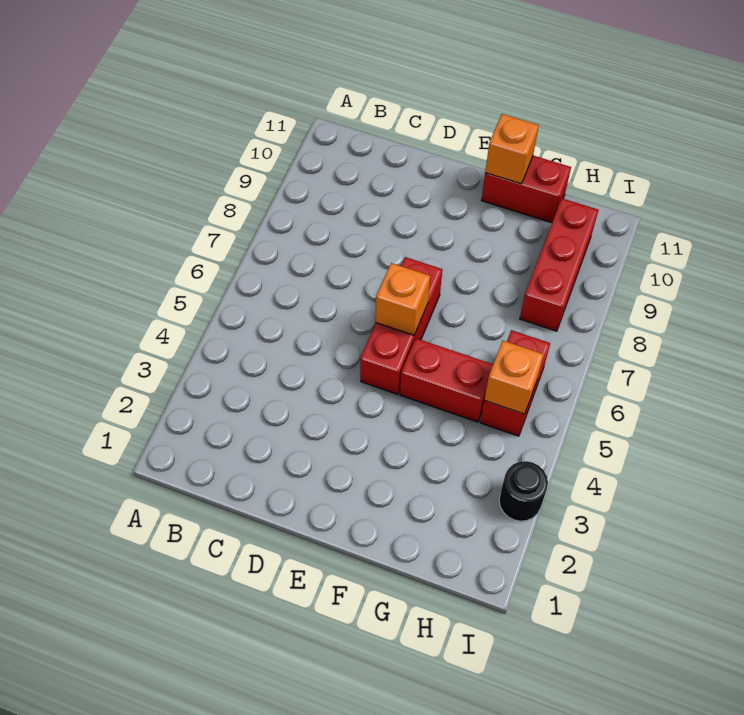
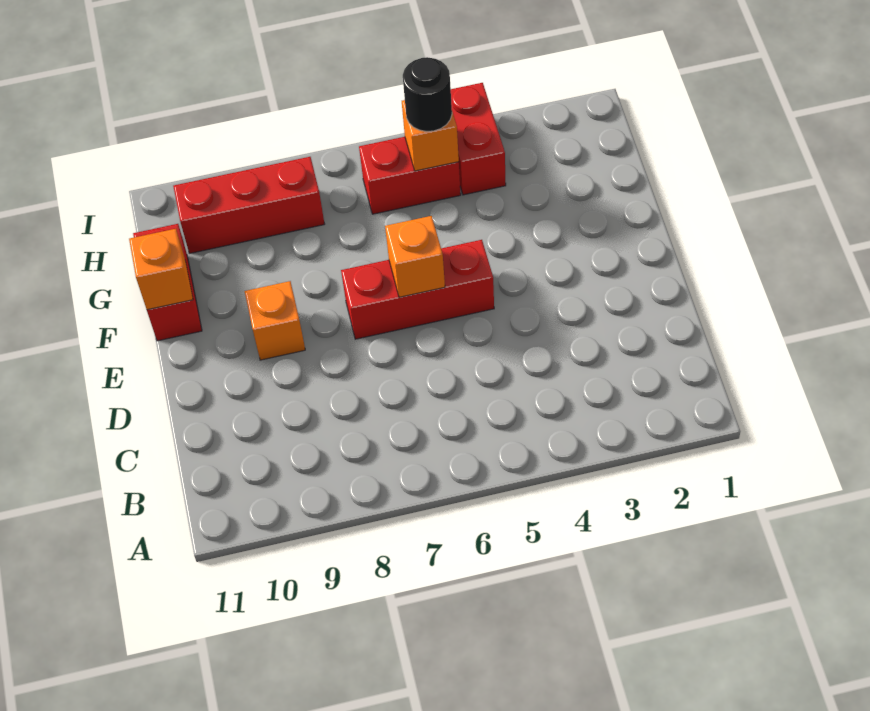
none -> orange brick E9 level 1
red brick F5:G5 level 1 -> red brick H4:I4 level 1
black round brick I3 level 1 -> black round brick H5 level 3

